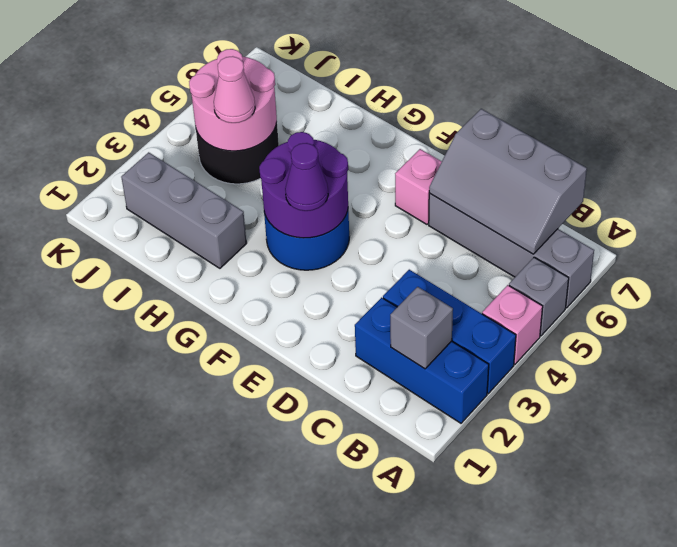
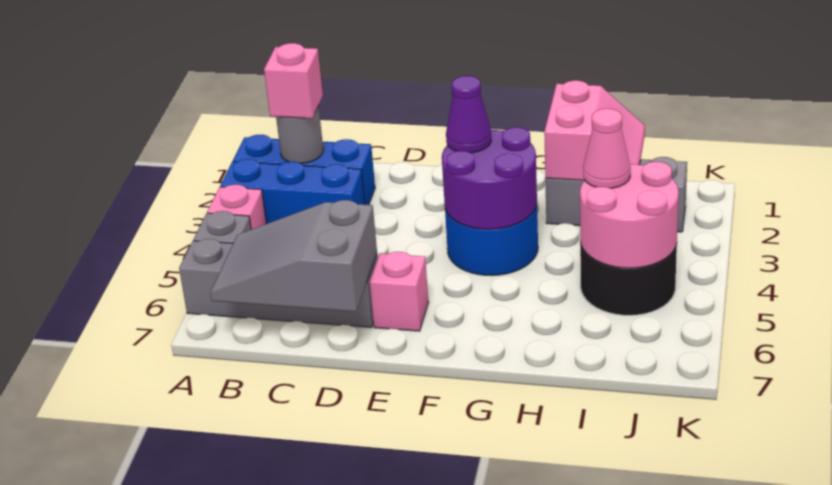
grey brick B2 level 2 -> grey round brick B2 level 2
none -> pink brick B2 level 3
grey slope B6:D7 level 2 top 7 -> grey slope B6:D7 level 2 top D
none -> pink slope H1:I2 level 2 top H

